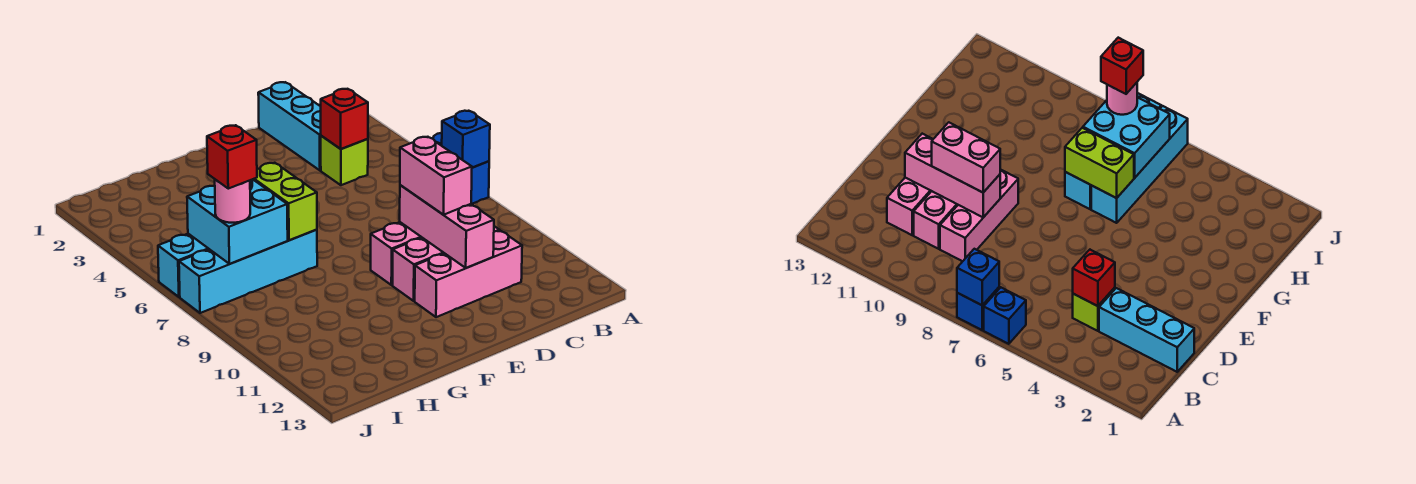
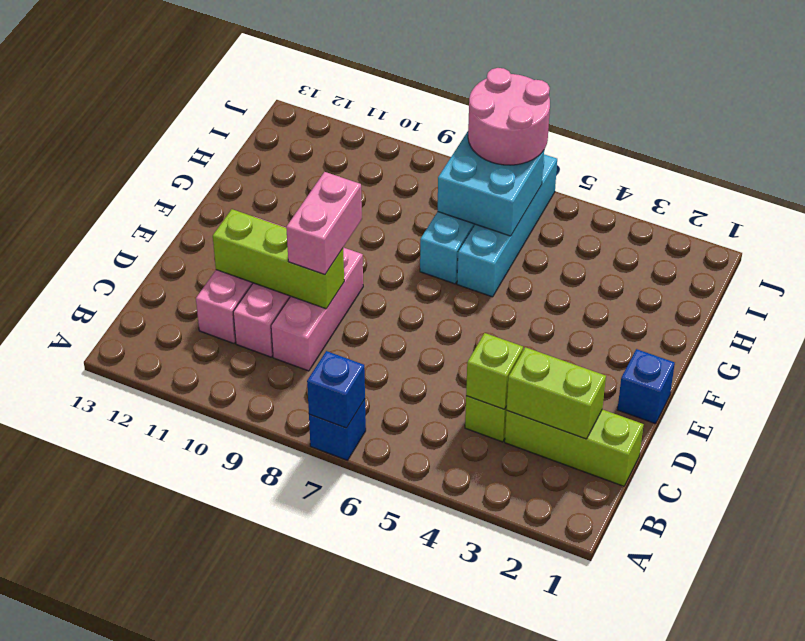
blue brick A6 level 1 -> blue brick E1 level 1
cyan brick C1:C3 level 1 -> lime brick C1:C3 level 1
red brick C4 level 2 -> lime brick C4 level 2
pink brick D9:D11 level 2 -> lime brick D9:D11 level 2
pink brick D9:D10 level 3 -> pink brick D9:E9 level 3
lime brick G6:G7 level 2 -> lime brick C2:C3 level 2
pink round brick I7 level 3 -> pink round brick I6:J7 level 3
red brick I7 level 4 -> none

